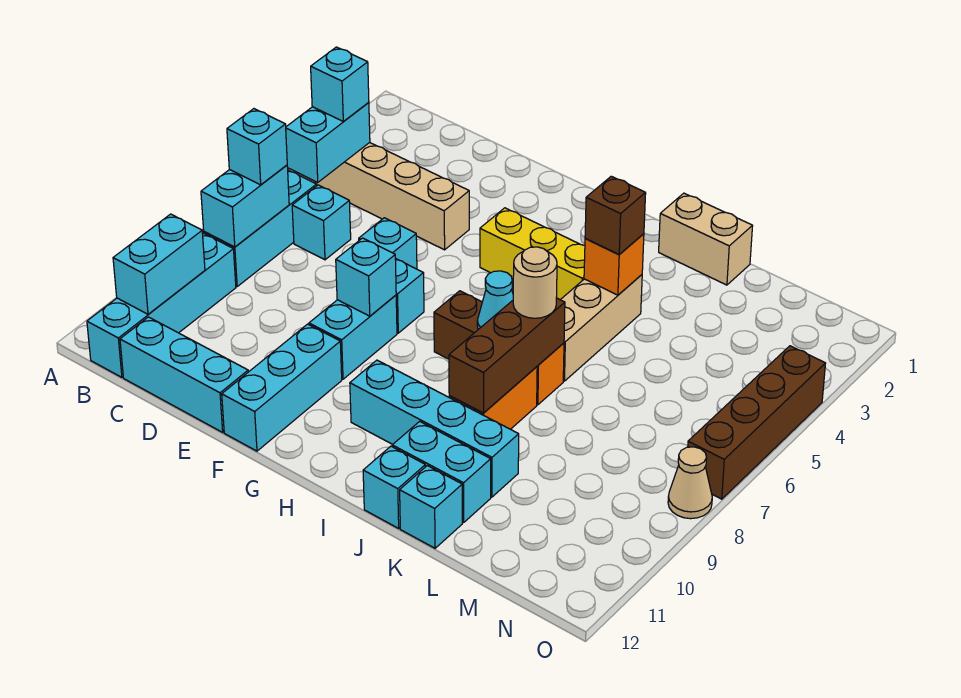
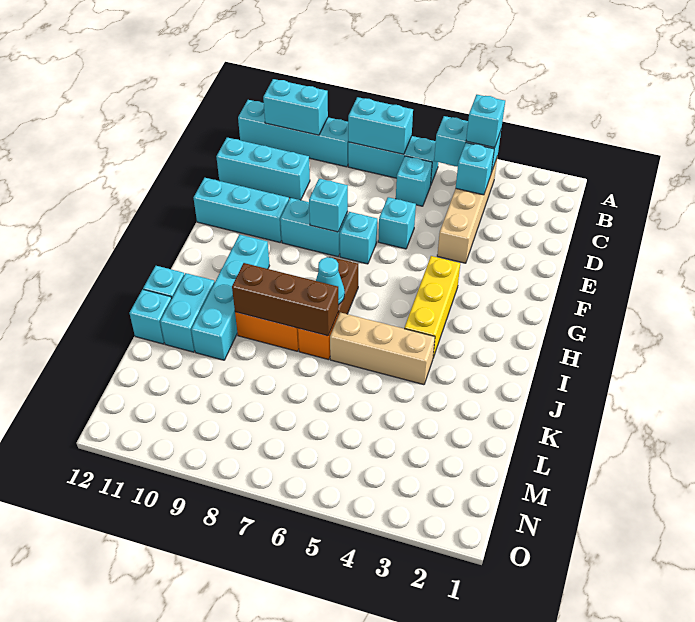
cyan brick B7 level 3 -> cyan brick C4 level 2
cyan brick C12:E12 level 1 -> cyan brick D10:D12 level 1
tan brick J1:K1 level 1 -> none
orange brick J4 level 2 -> none
brown brick J4 level 3 -> none
tan round brick J7 level 3 -> none
brown brick O4:O7 level 1 -> none
tan cone O8 level 1 -> none

